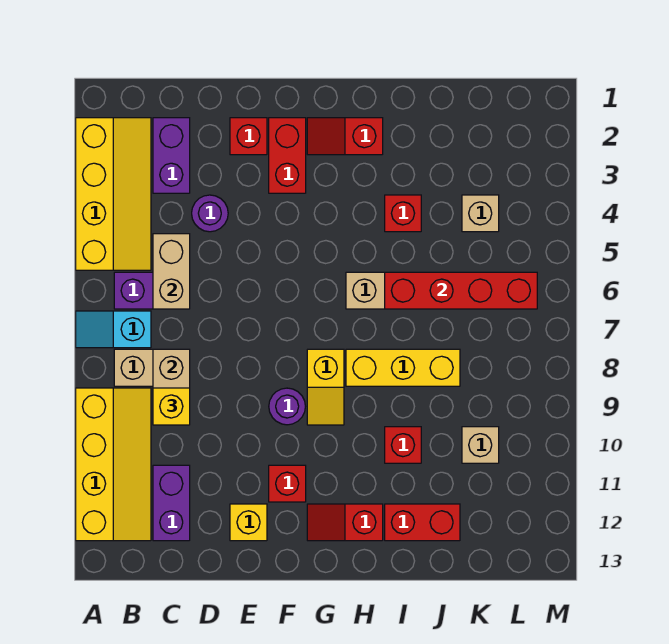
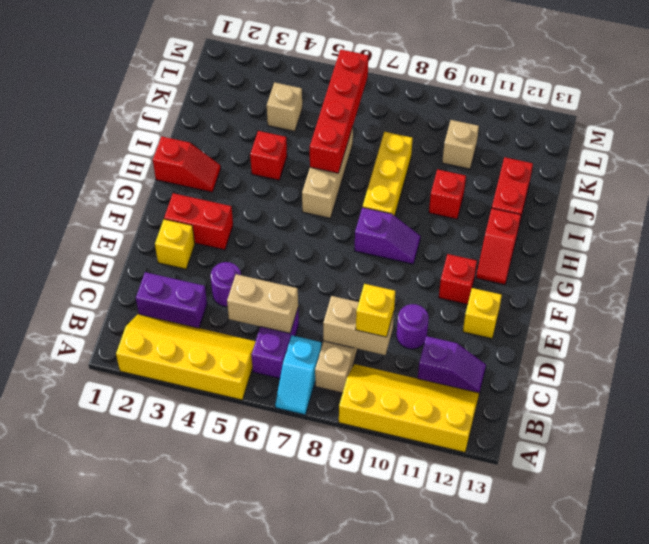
purple brick C11:C12 level 1 -> purple slope C11:C12 level 1 top 11
red brick E2 level 1 -> yellow brick E2 level 1
purple round brick F9 level 1 -> purple round brick D10 level 1
red slope G2:H2 level 1 top H -> red slope H1:H2 level 1 top 1
yellow slope G8:G9 level 1 top 8 -> purple slope G8:G9 level 1 top 8

